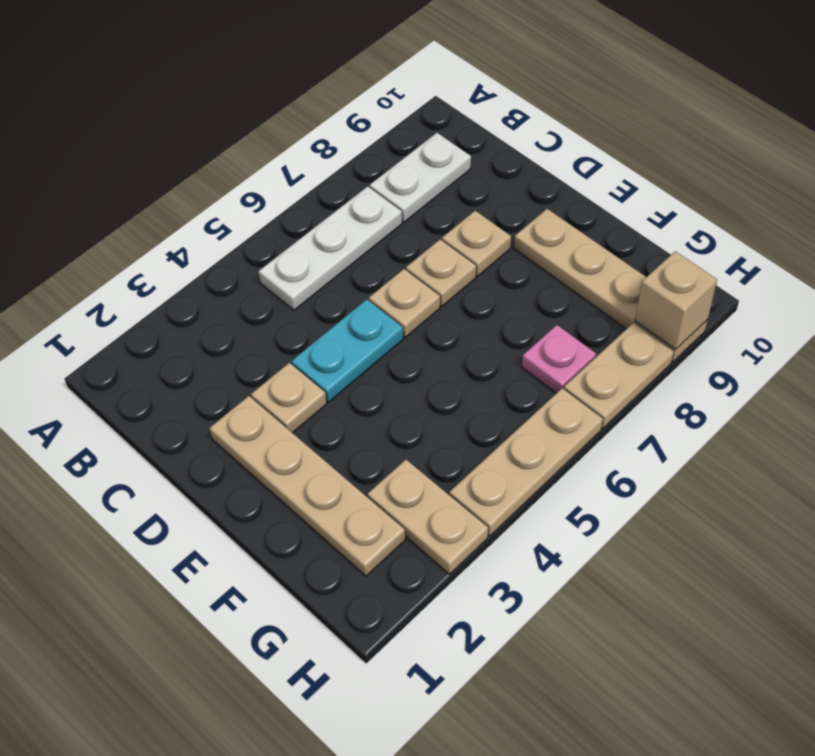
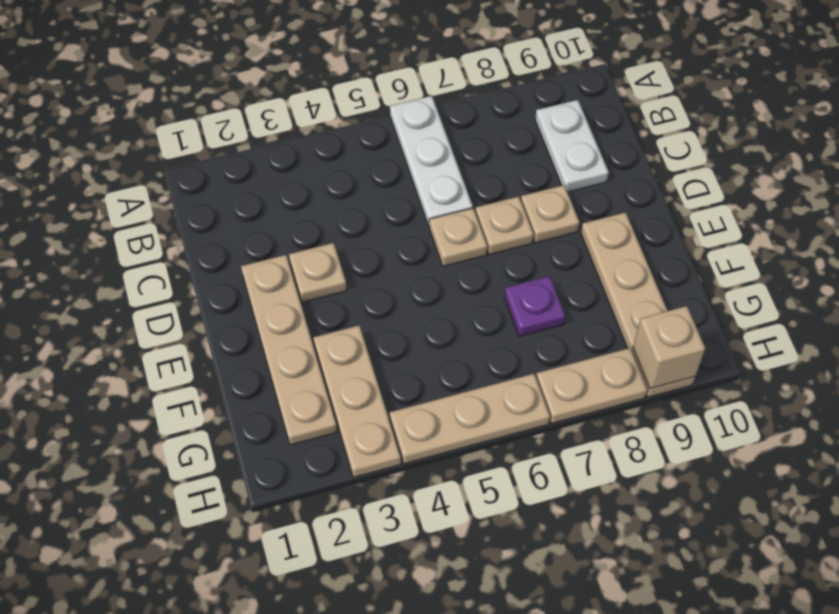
white plate B5:B7 level 1 -> white plate A6:C6 level 1
white plate B8:B9 level 1 -> white plate B9:C9 level 1
cyan plate D4:D5 level 1 -> none
none -> purple plate F7 level 1
tan plate G3:H3 level 1 -> tan plate F3:H3 level 1
pink plate G7 level 1 -> none

